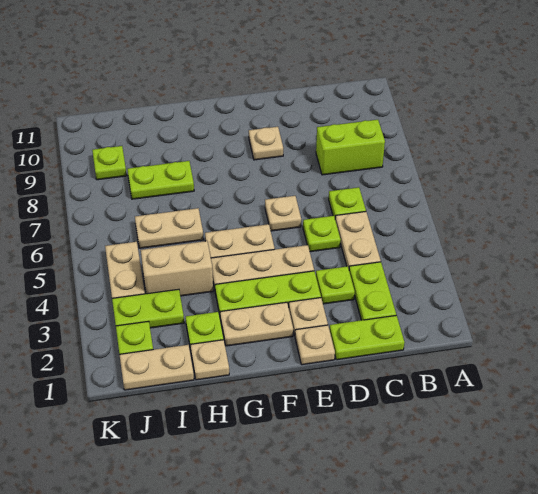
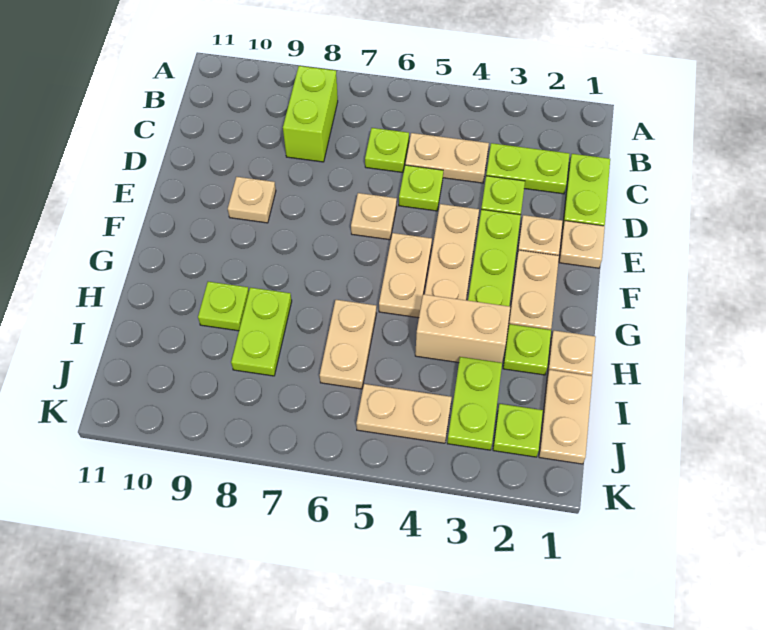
tan brick H4:I4 level 1 -> tan brick H3:H4 level 1
lime plate J9 level 1 -> lime plate H9 level 1

